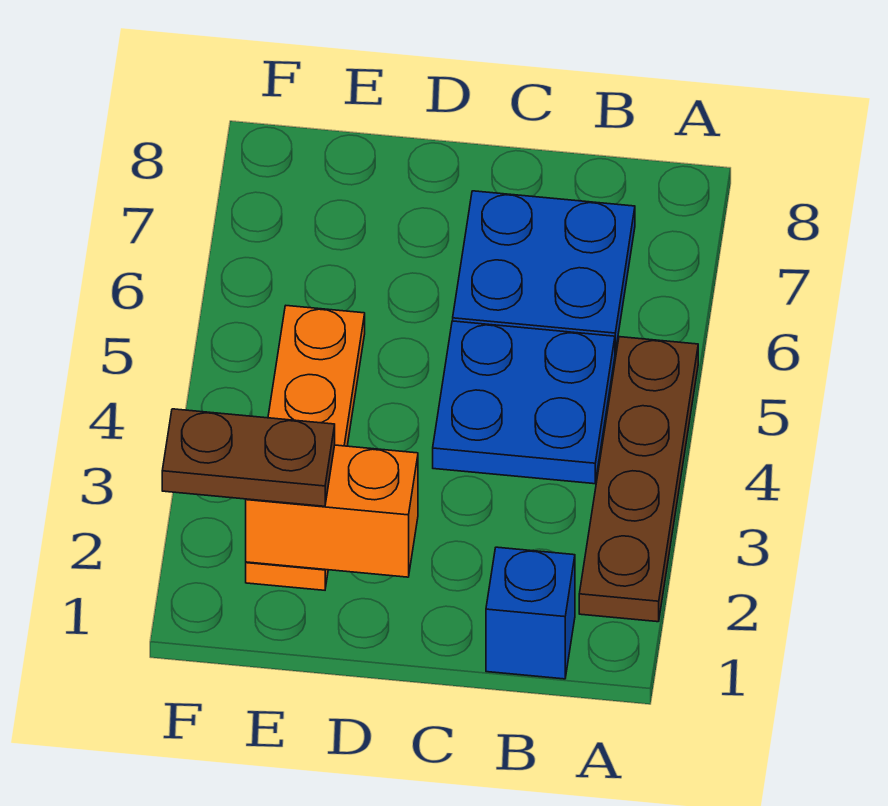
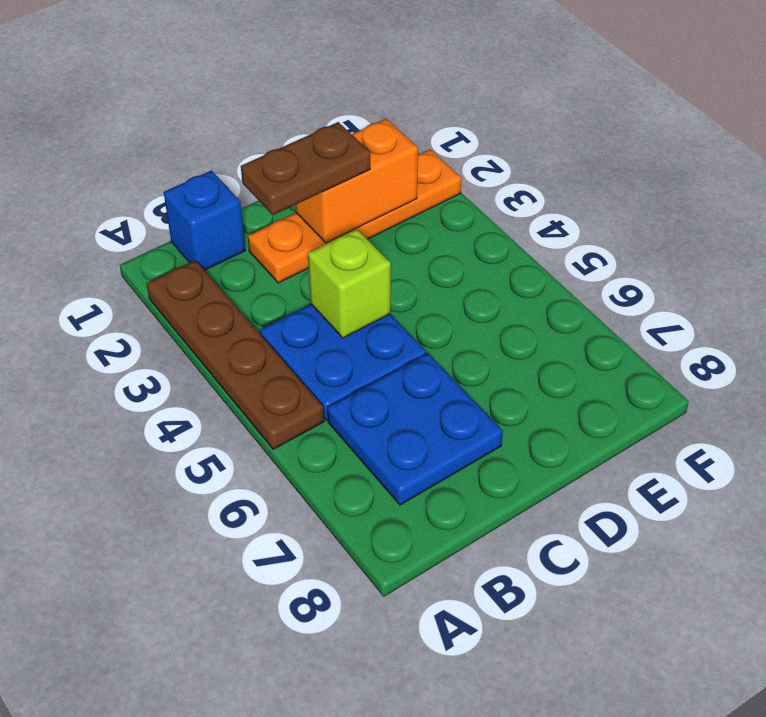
none -> lime brick C4 level 2
orange plate E2:E5 level 1 -> orange plate C2:F2 level 1
brown plate E2:F2 level 3 -> brown plate C2:D2 level 3

